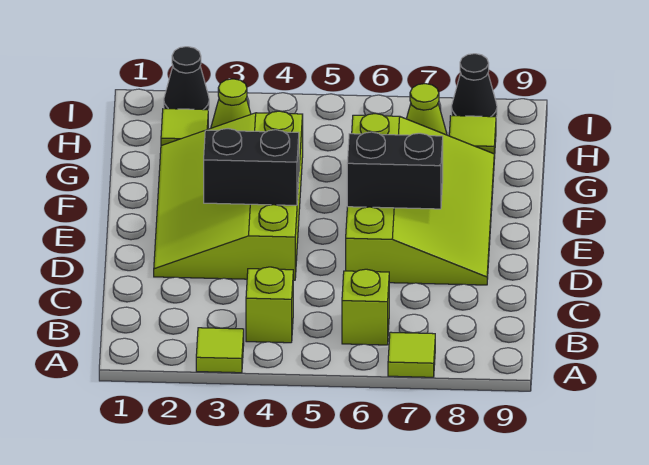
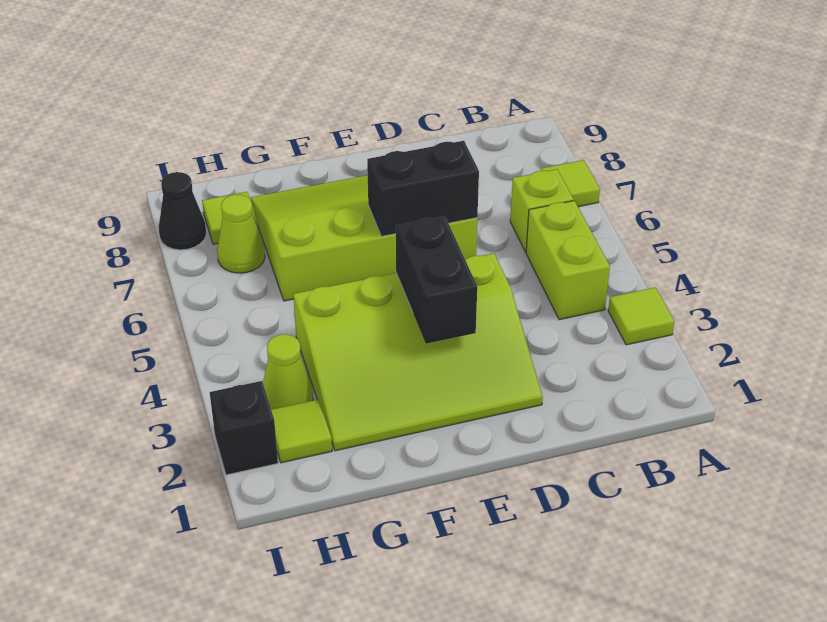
lime brick B4 level 1 -> lime brick B4:B5 level 1
black brick E6:E7 level 2 -> black brick D6:E6 level 2
black cone I2 level 1 -> black brick I2 level 1

